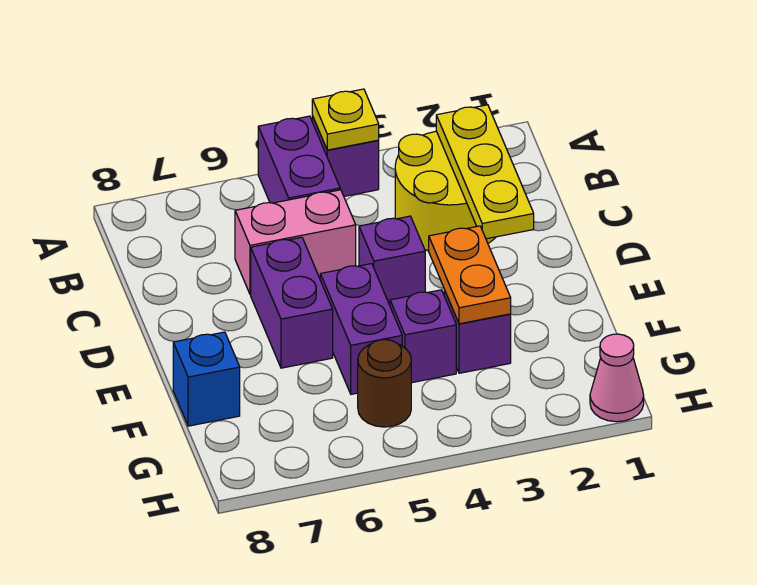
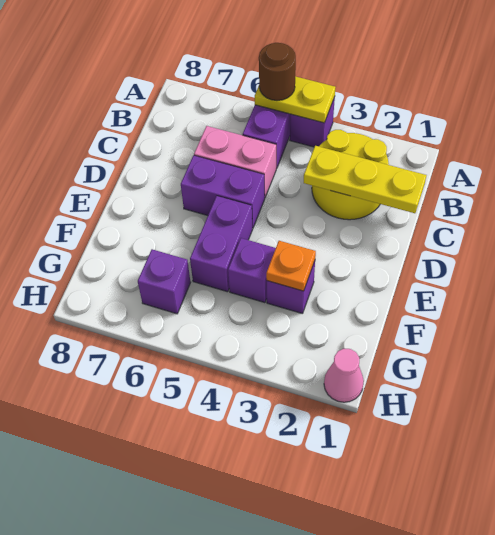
yellow plate A4 level 2 -> yellow plate A4:A5 level 2
yellow plate B2:D2 level 2 -> yellow plate C1:C3 level 2
purple brick D4 level 1 -> purple brick G6 level 1
purple brick D6:E6 level 1 -> purple brick D5:D6 level 1
orange plate E3:F3 level 2 -> orange plate F3 level 2
blue brick F8 level 1 -> none
brown round brick G5 level 1 -> brown round brick A5 level 3

